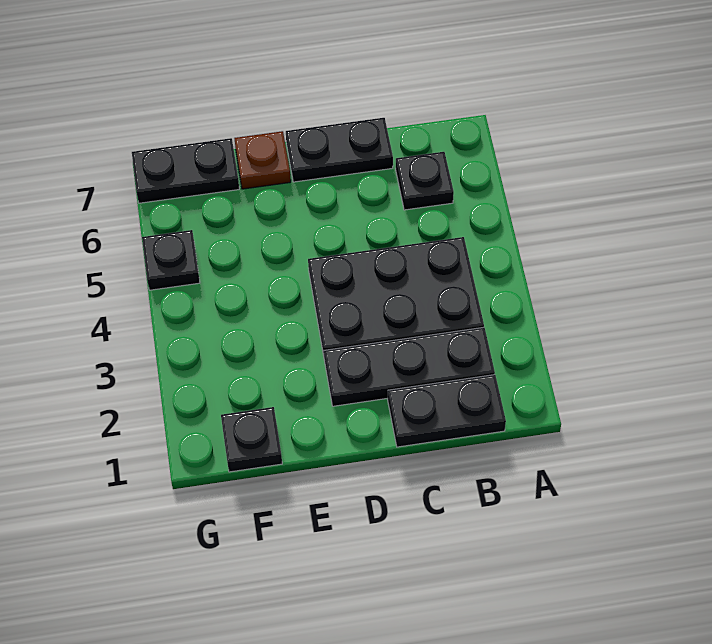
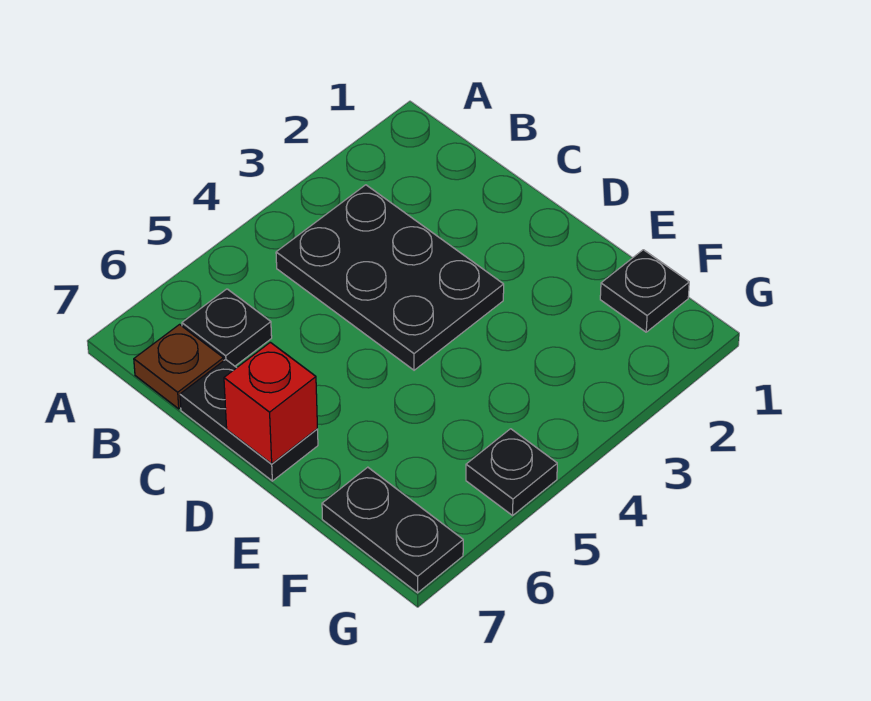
black plate B1:C1 level 1 -> none
black plate B2:D2 level 1 -> none
none -> red brick D7 level 2
brown plate E7 level 1 -> brown plate B7 level 1

